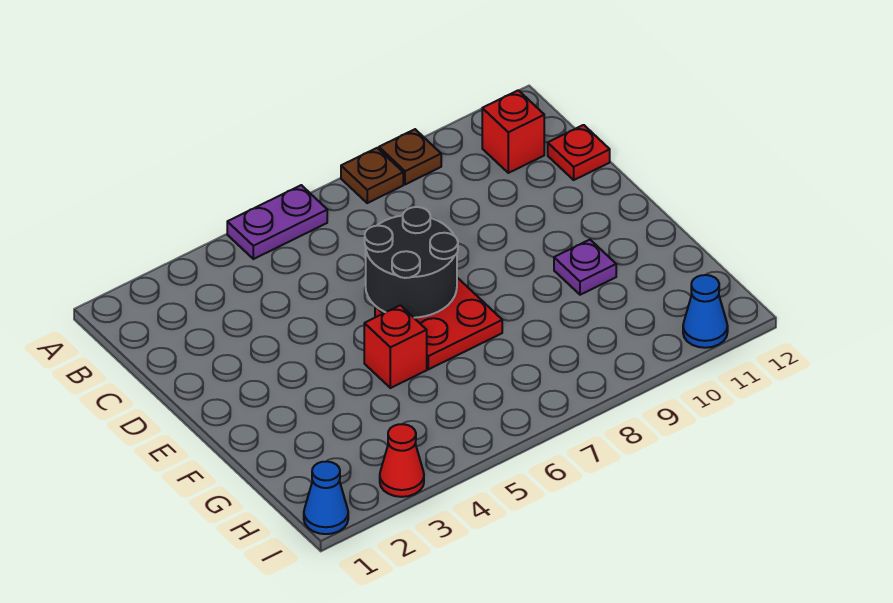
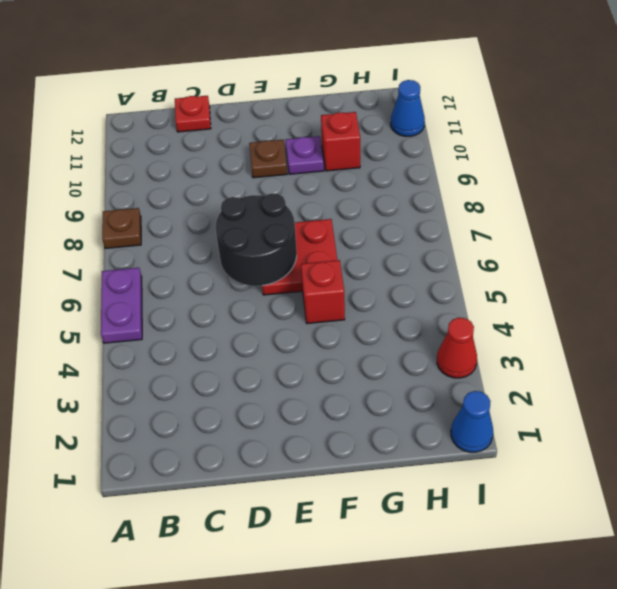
brown plate A9 level 1 -> brown plate E10 level 1
red brick B11 level 1 -> red brick G10 level 1

